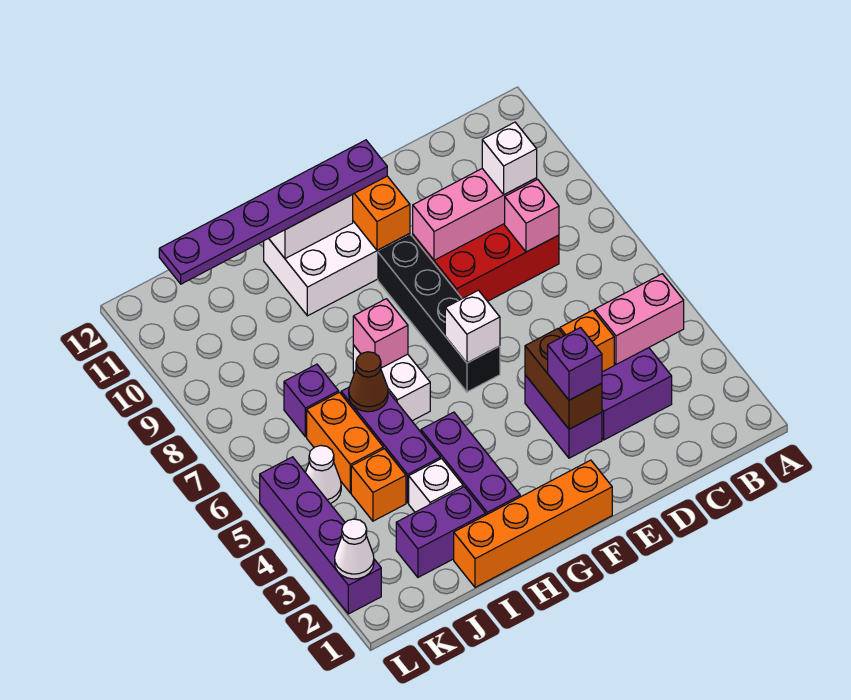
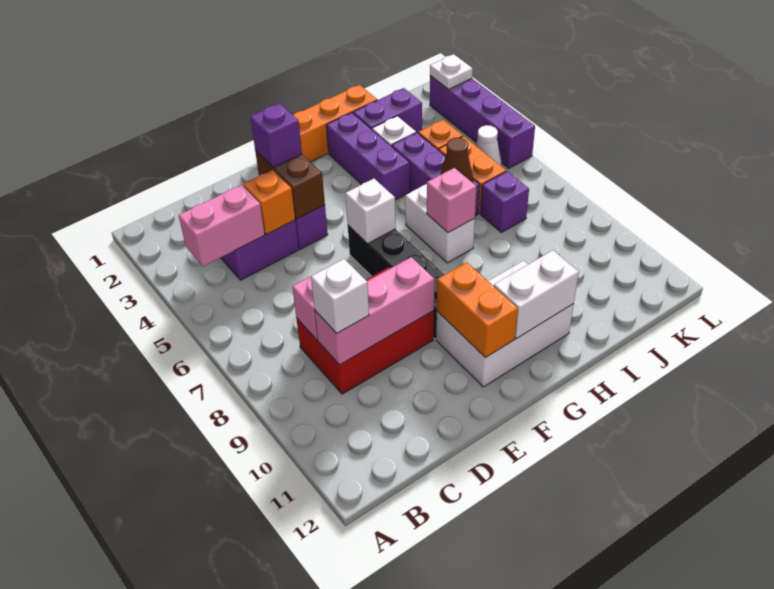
purple plate F11:K11 level 3 -> none
white cone L2 level 2 -> white plate L2 level 2

